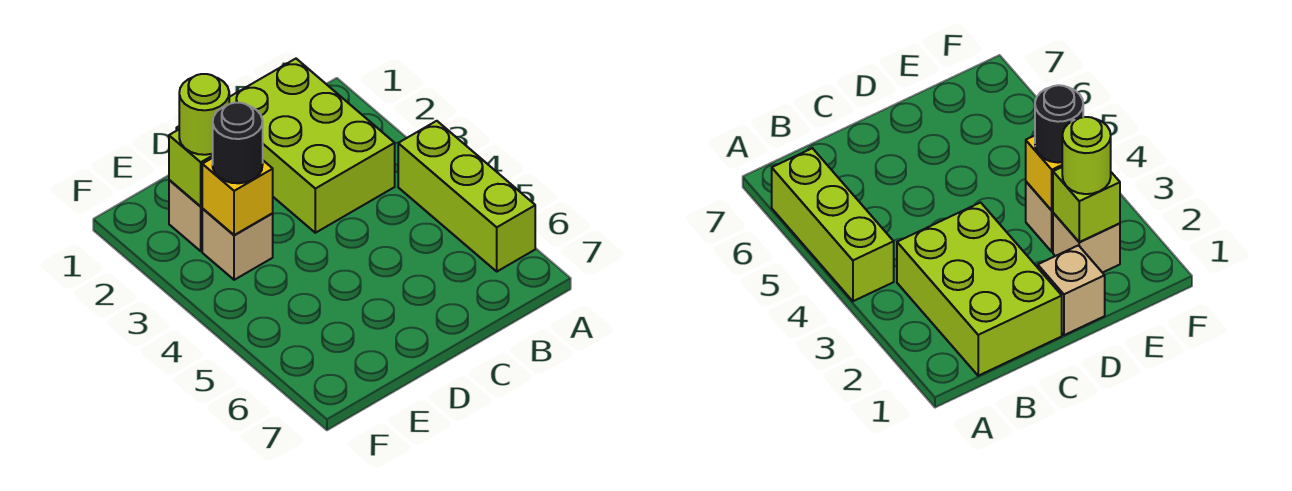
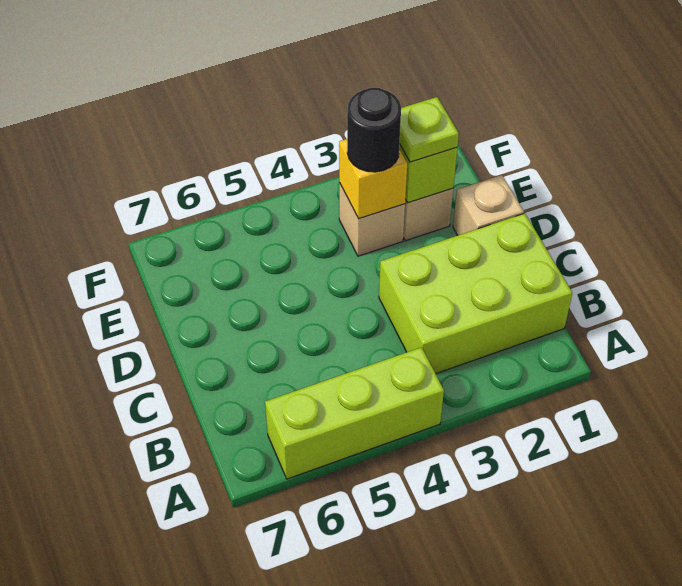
lime round brick E2 level 3 -> lime plate E2 level 3

